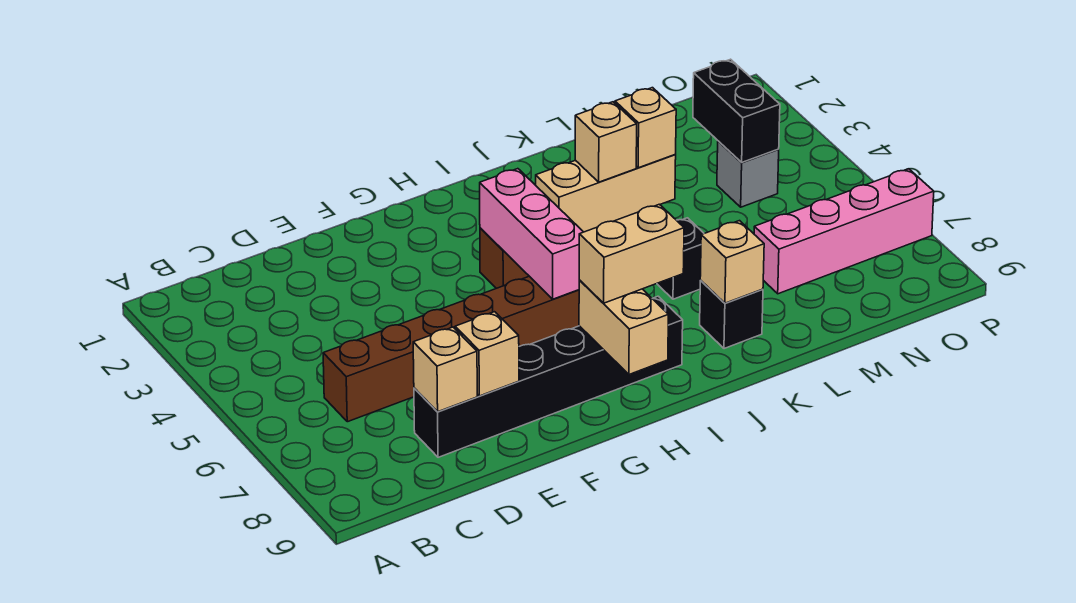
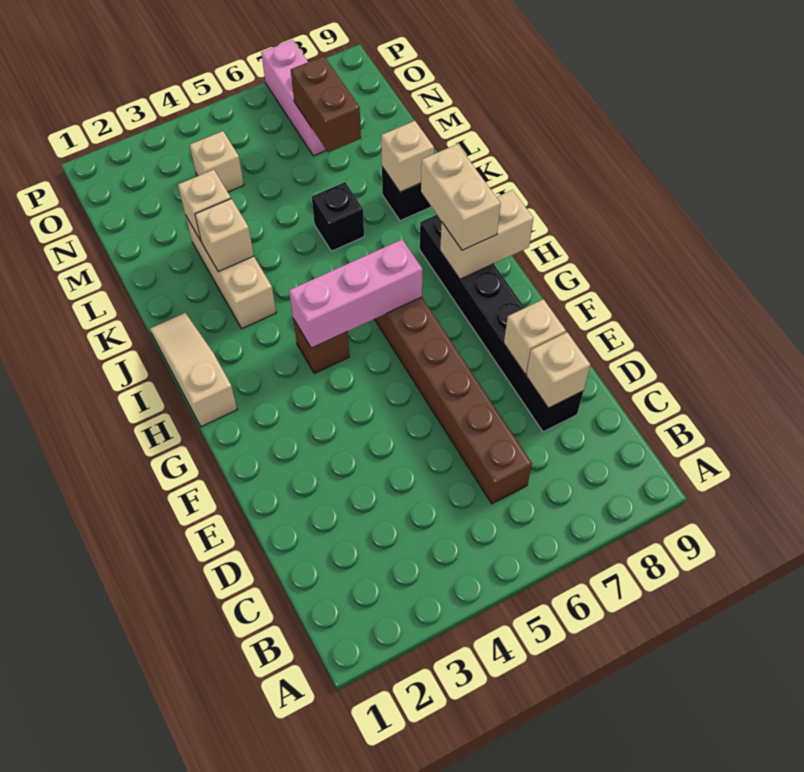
none -> tan slope H1:J1 level 1 top H
pink brick M7:P7 level 1 -> pink brick N7:P7 level 1
none -> brown brick M7:N7 level 2
black brick N3:N4 level 2 -> none
grey brick N4 level 1 -> tan brick N4 level 1

